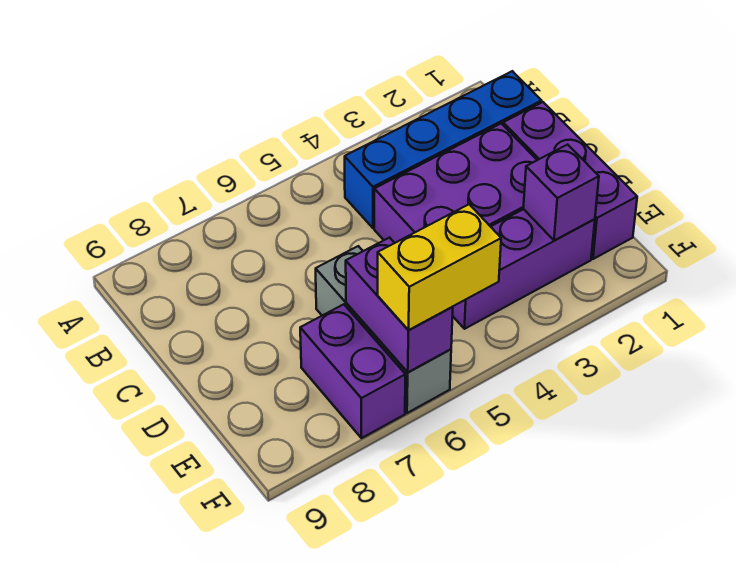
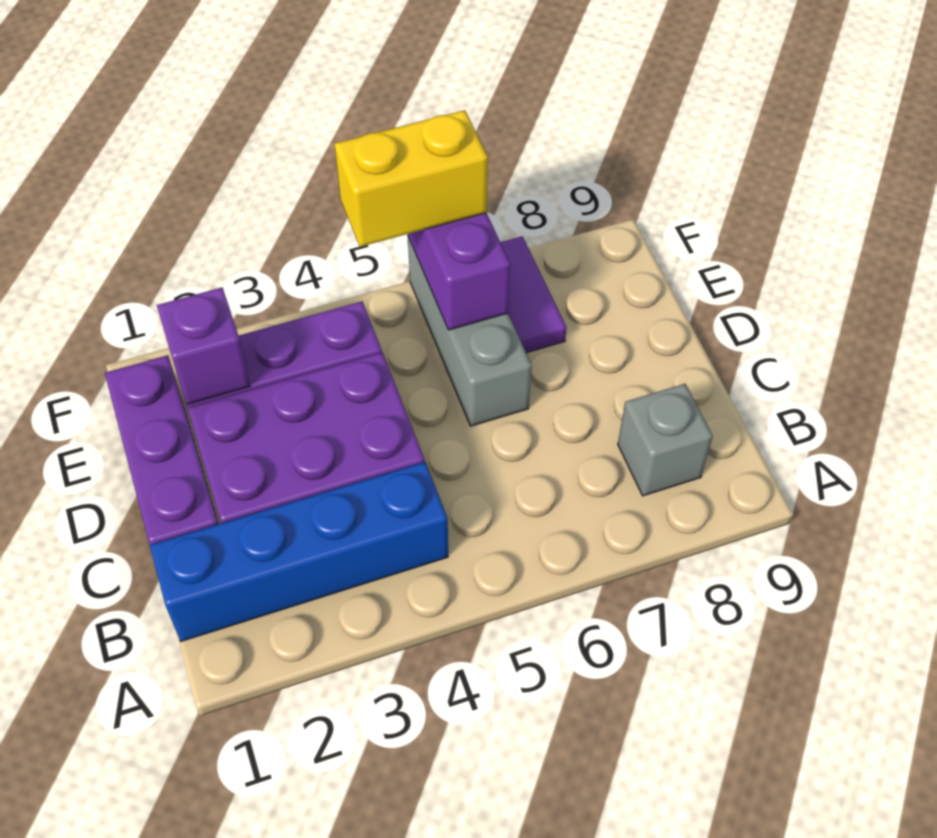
none -> grey brick B8 level 1
purple brick E7:F7 level 1 -> purple tile E7:F7 level 1

